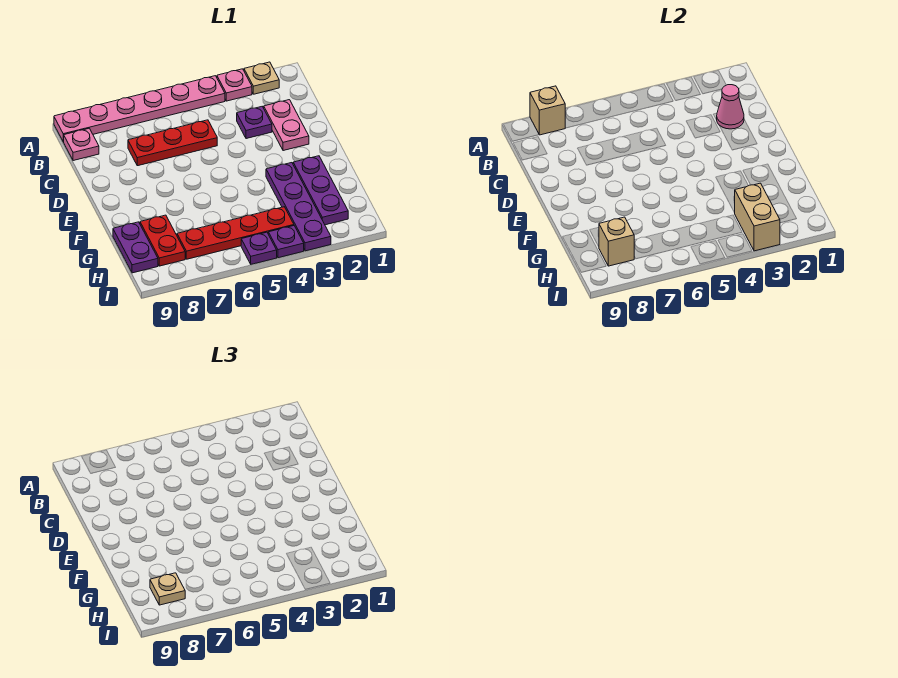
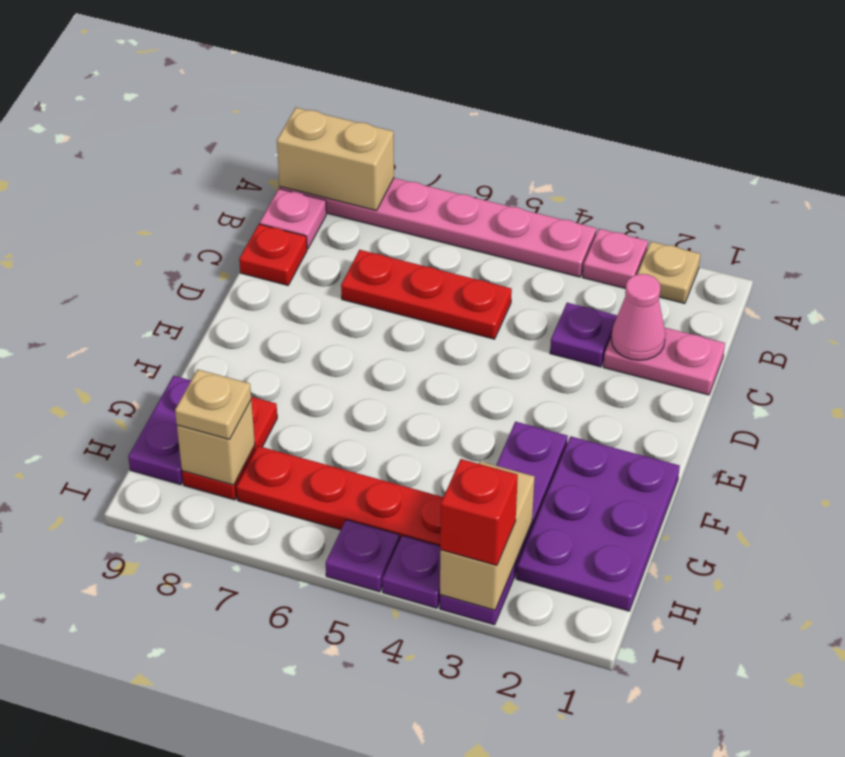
tan brick A8 level 2 -> tan brick A8:A9 level 2
pink plate C2:D2 level 1 -> pink plate C1:C2 level 1
none -> red plate C9 level 1
purple plate F2:H2 level 1 -> purple plate F1:H2 level 1
none -> red brick I3 level 3

